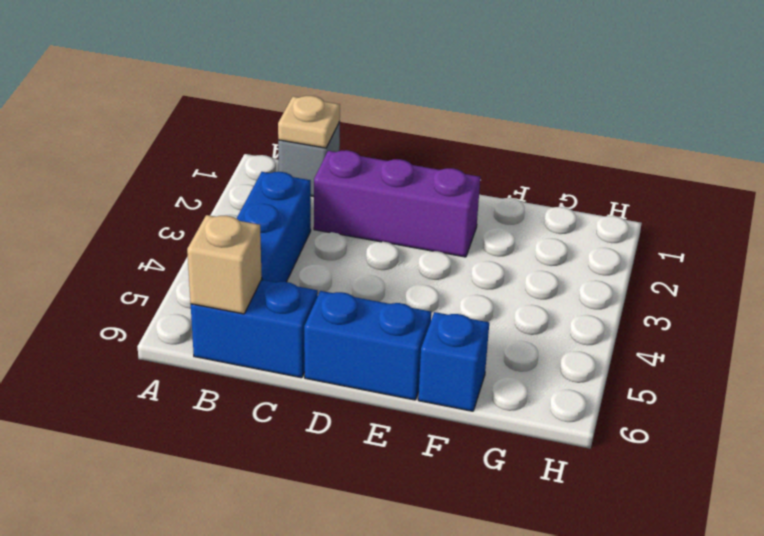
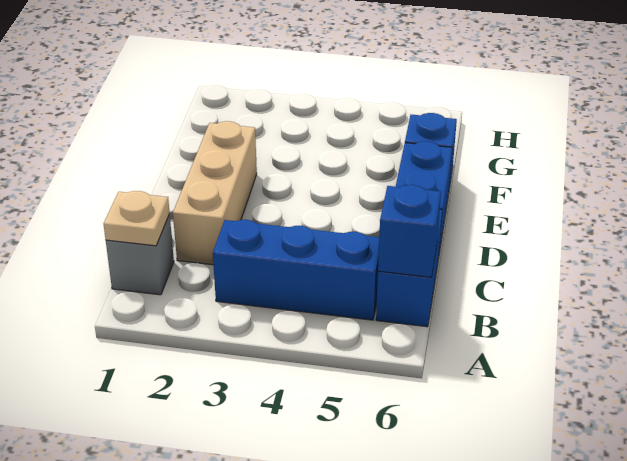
tan brick B6 level 2 -> blue brick B6 level 2
purple brick C2:E2 level 1 -> tan brick C2:E2 level 1

